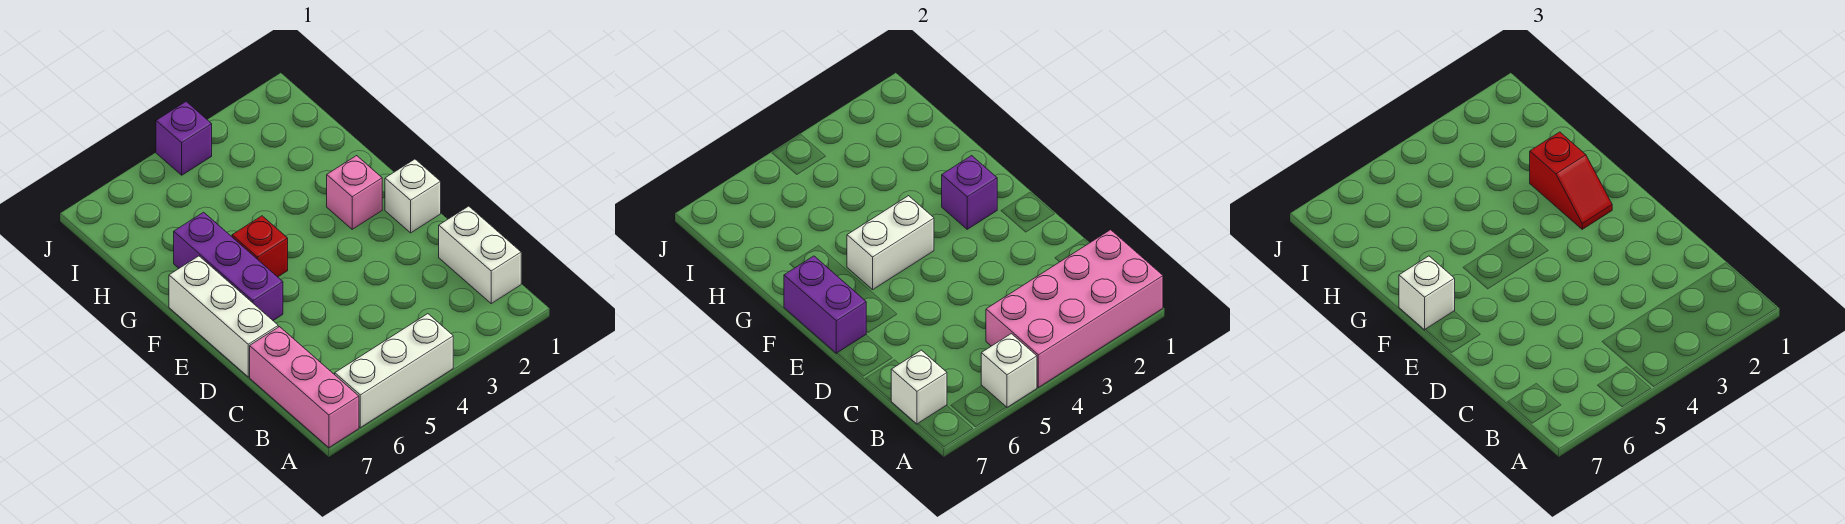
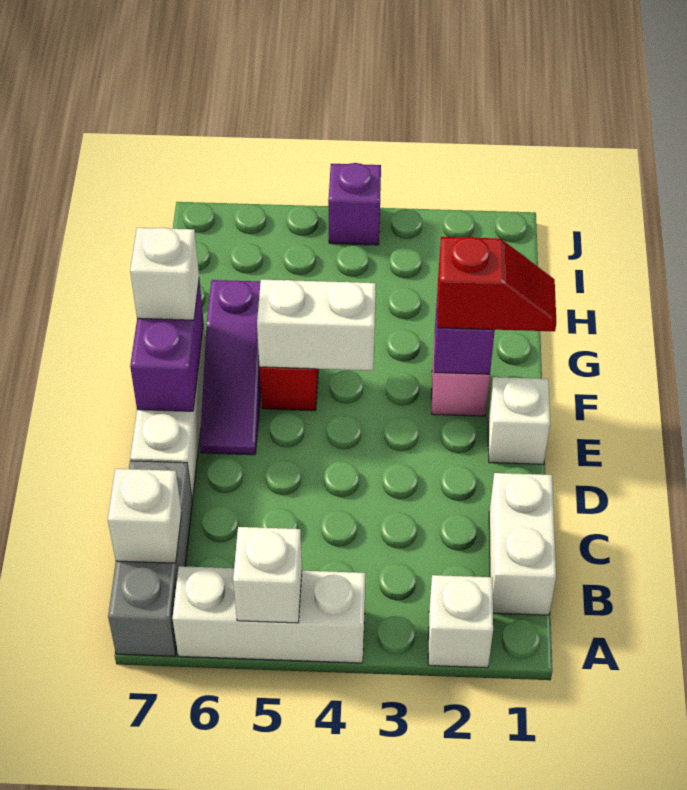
pink brick A1:B4 level 2 -> none
none -> white brick A2 level 1
pink brick A7:C7 level 1 -> grey brick A7:C7 level 1
purple brick E6:G6 level 1 -> purple slope E6:G6 level 1 top G
red slope F2:G2 level 3 top G -> red slope F1:F2 level 3 top 2

